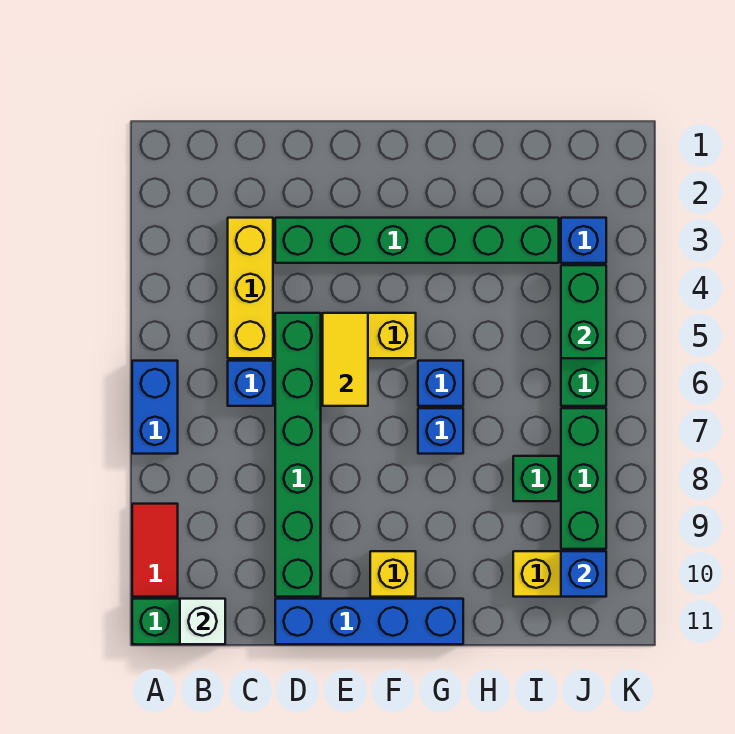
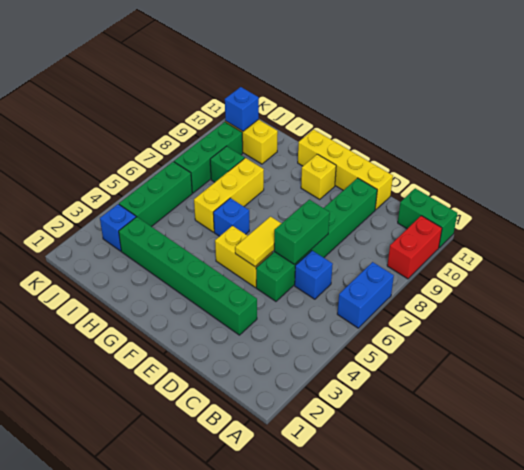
red tile A9:A10 level 1 -> red brick A9:A10 level 1
white brick B11 level 2 -> none
yellow brick C3:C5 level 1 -> yellow brick H6:H8 level 1
blue brick D11:G11 level 1 -> yellow brick D11:G11 level 1
blue brick G7 level 1 -> none
green brick J4:J5 level 2 -> green brick D6:D7 level 2

